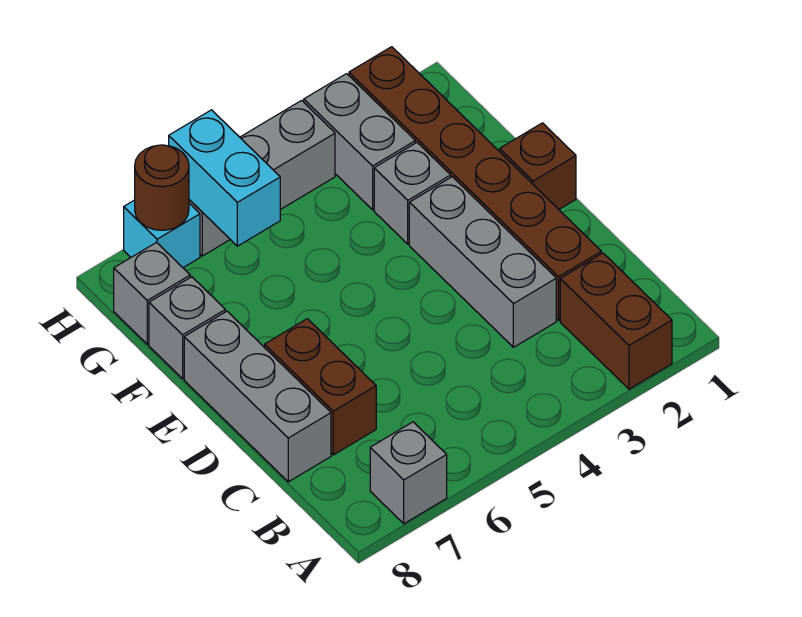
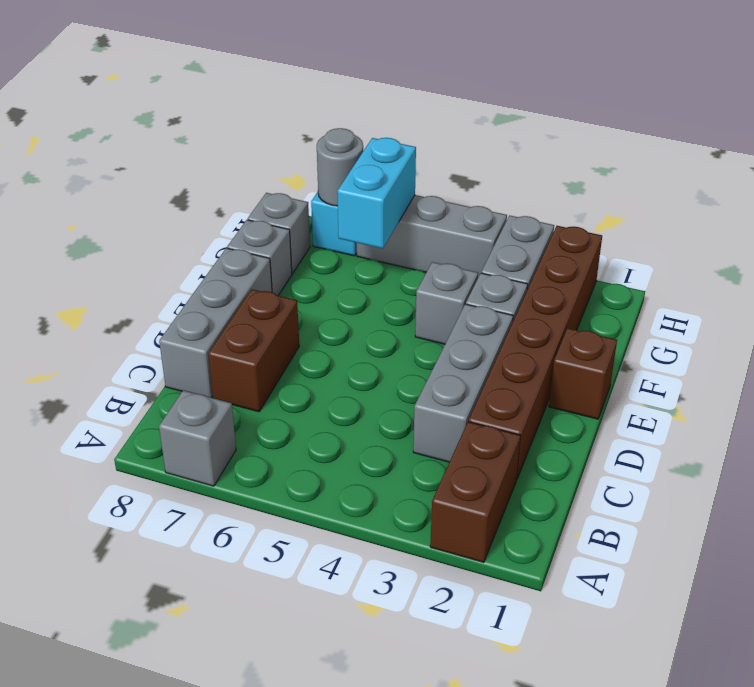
none -> grey brick F4 level 1
brown round brick H7 level 2 -> grey round brick H7 level 2

